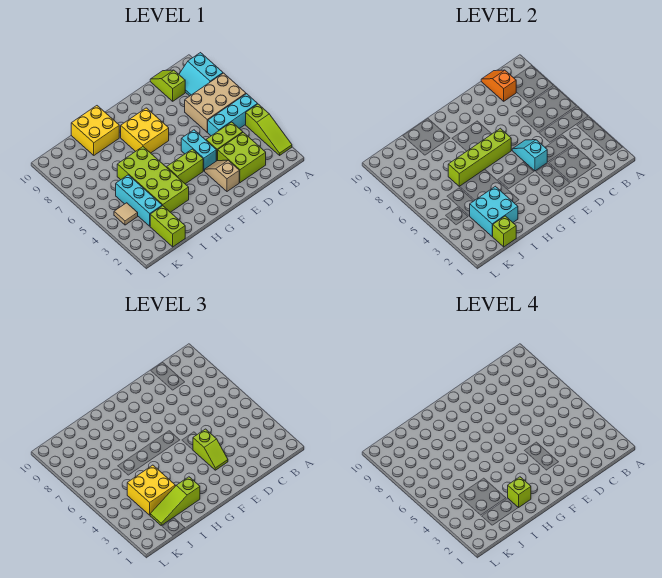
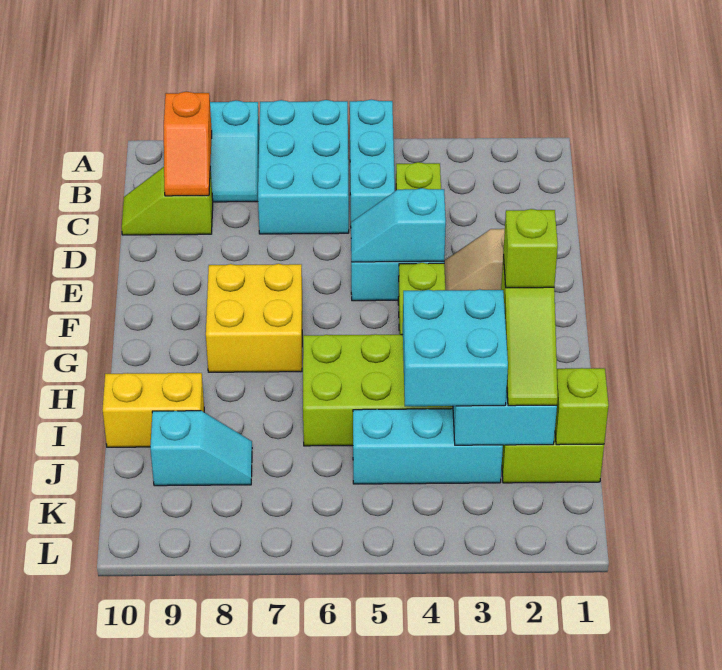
lime slope A2:A4 level 1 top 4 -> none
tan brick A6:C7 level 1 -> cyan brick A6:C7 level 1
lime brick C2:D3 level 1 -> none
orange slope C9:C10 level 2 top 9 -> orange slope B9:C9 level 2 top B
lime slope E3:E4 level 3 top 4 -> none
lime brick F6:I6 level 2 -> none
yellow brick H9:I10 level 1 -> yellow brick I9:I10 level 1
yellow brick I3:J4 level 3 -> cyan brick I3:J4 level 3
none -> cyan slope J8:J9 level 1 top 9
tan tile K4 level 1 -> none

